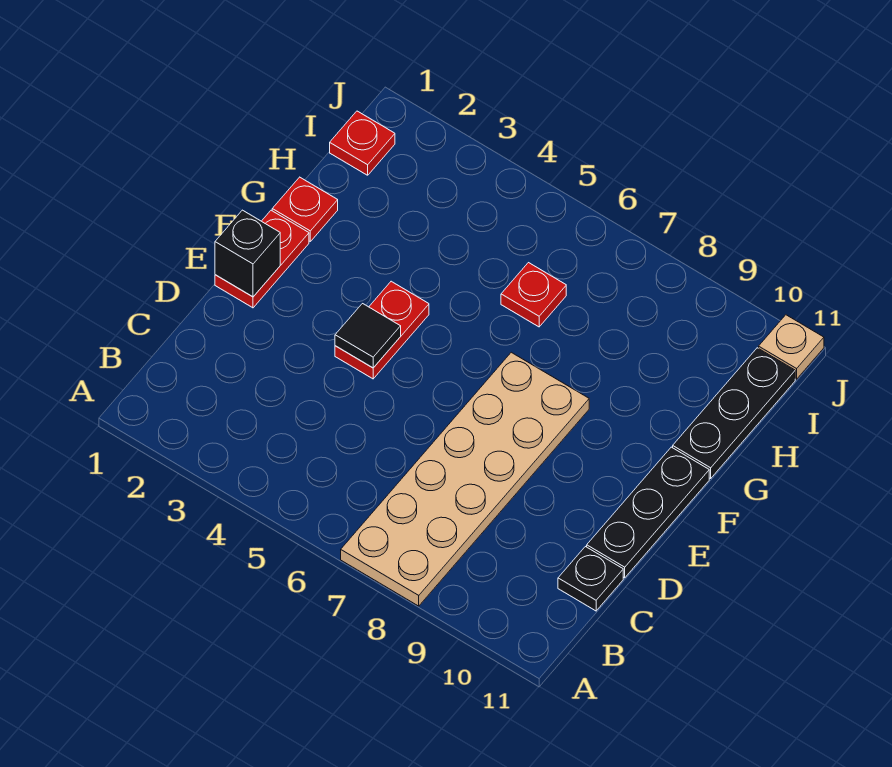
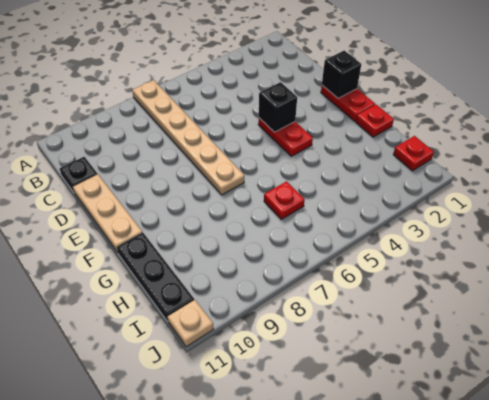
tan plate A7:F8 level 1 -> tan plate A7:F7 level 1
black plate D11:F11 level 1 -> tan plate D11:F11 level 1
black tile E4 level 2 -> black brick E4 level 2

